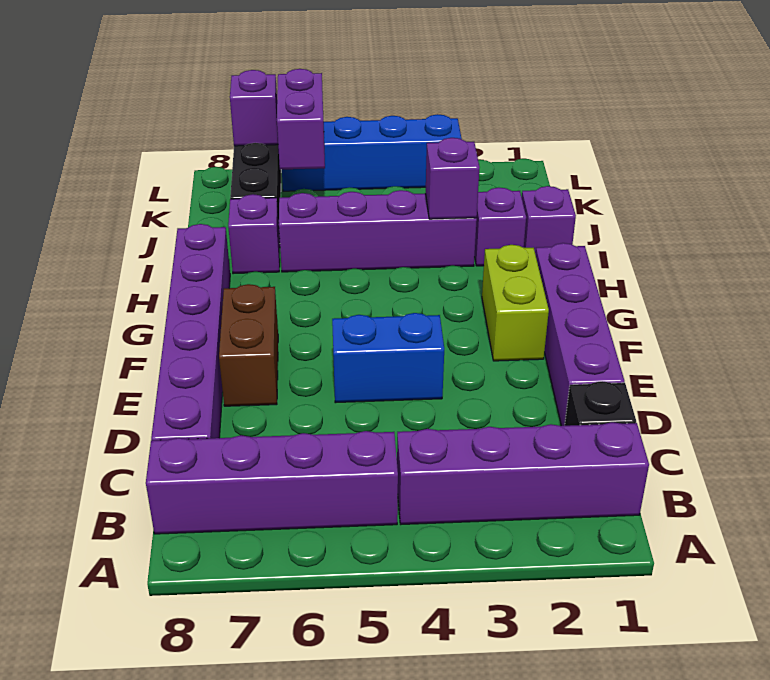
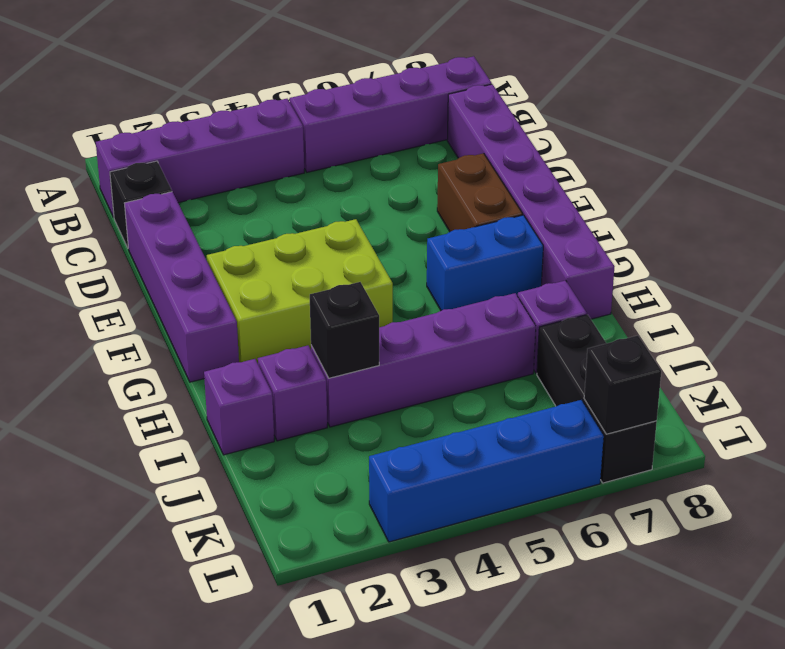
blue brick E4:E5 level 1 -> blue brick G6:G7 level 1
lime brick F2:G2 level 1 -> lime brick F2:G4 level 1
purple brick I3 level 2 -> black brick I3 level 2
purple brick K6:L6 level 2 -> none
purple brick L7 level 2 -> black brick L7 level 2

